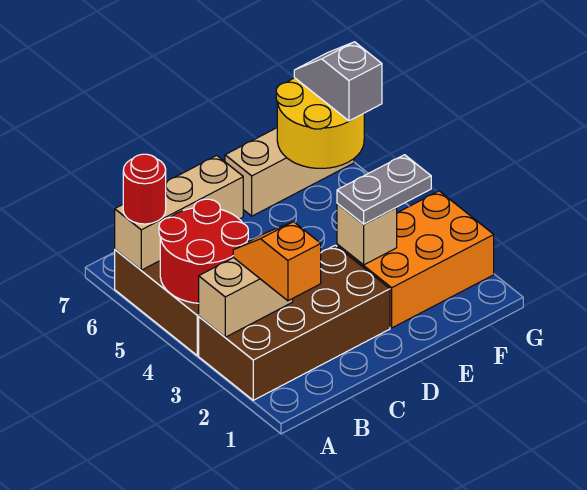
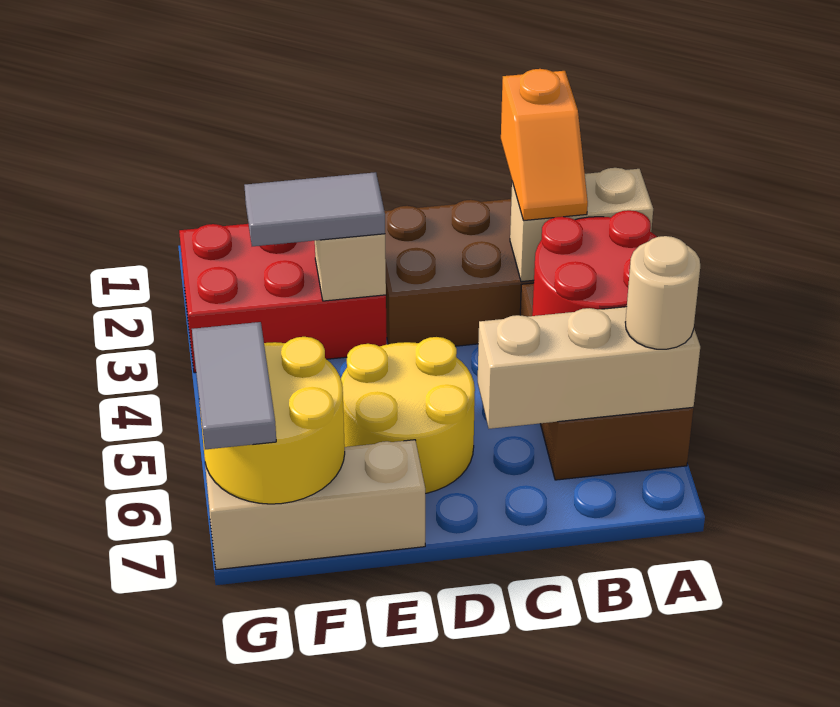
red round brick A6 level 3 -> tan round brick A6 level 3
none -> yellow round brick D5:E6 level 1
orange brick E2:G3 level 1 -> red brick E2:G3 level 1
grey plate E3:F3 level 3 -> grey tile E3:F3 level 3
grey slope G6:G7 level 3 top 6 -> grey tile G6:G7 level 3

